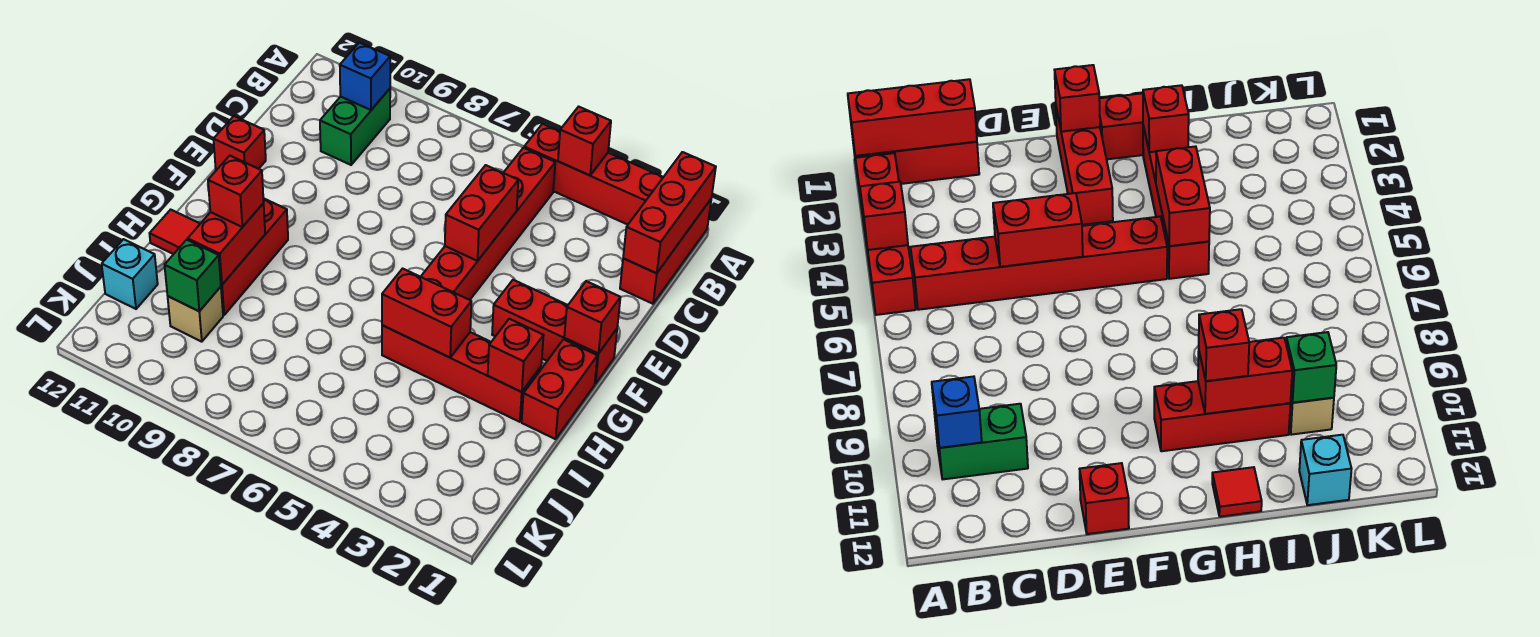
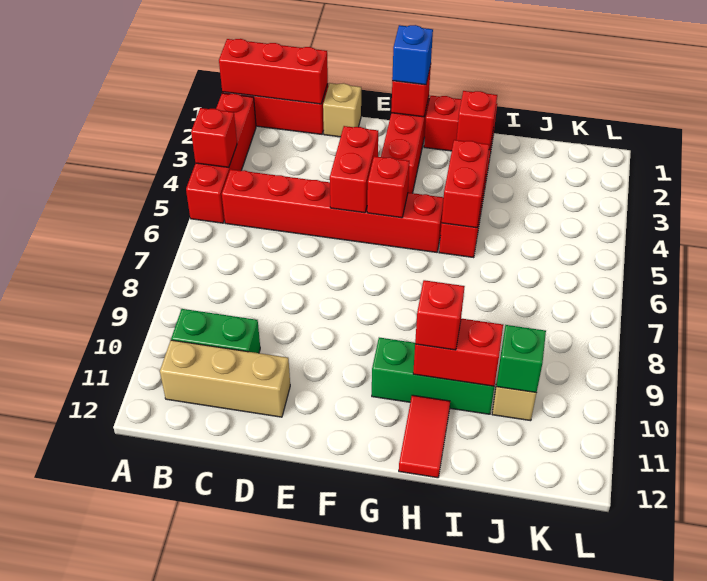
blue brick B10 level 2 -> blue brick F1 level 3
none -> tan brick B11:D11 level 1
none -> tan brick D1 level 1
red brick D5:E5 level 2 -> red brick E4:E5 level 2
red brick E12 level 1 -> red brick F5 level 2
red brick G10:I10 level 1 -> green brick G10:I10 level 1
red tile H12 level 1 -> red tile H11:H12 level 1
cyan brick J12 level 1 -> none

